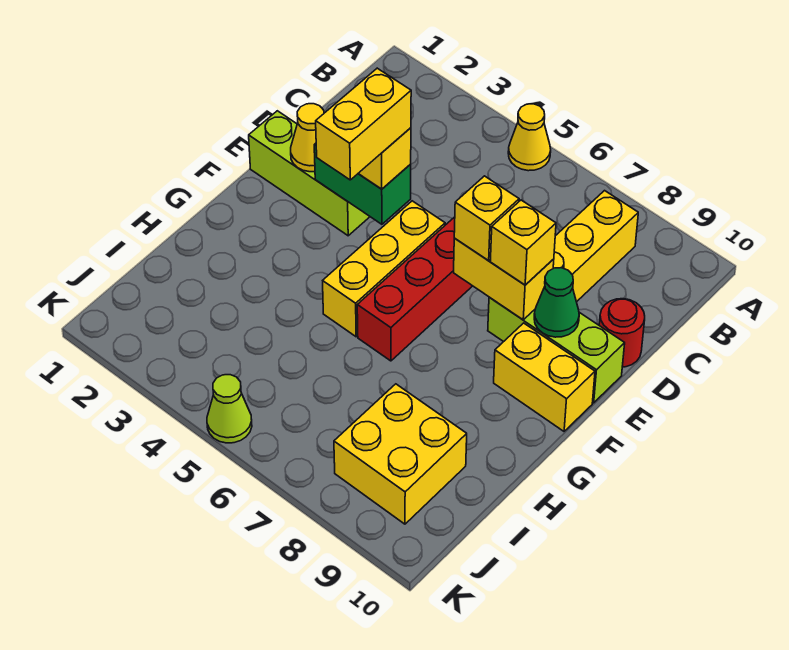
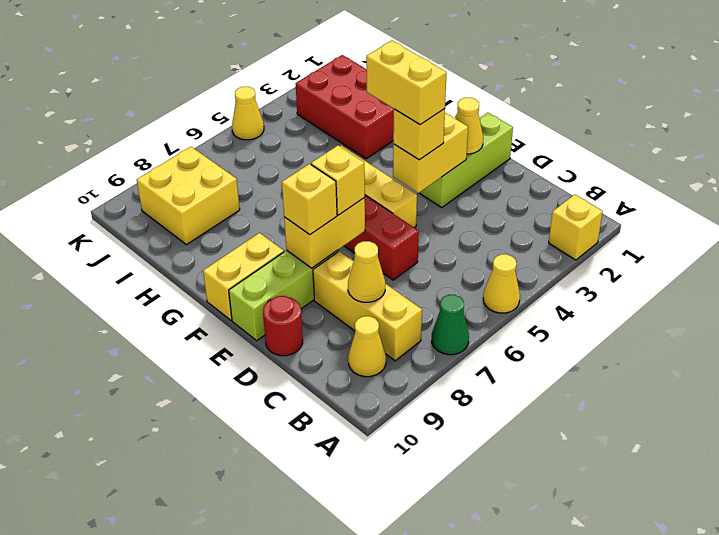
none -> yellow brick A2 level 1
none -> yellow cone B9 level 1
none -> yellow cone C8 level 2
green brick E3:E4 level 2 -> yellow brick E3:E4 level 2
green cone E9 level 2 -> green cone A7 level 1
none -> red brick H2:J3 level 1
lime cone K5 level 1 -> yellow cone K5 level 1

